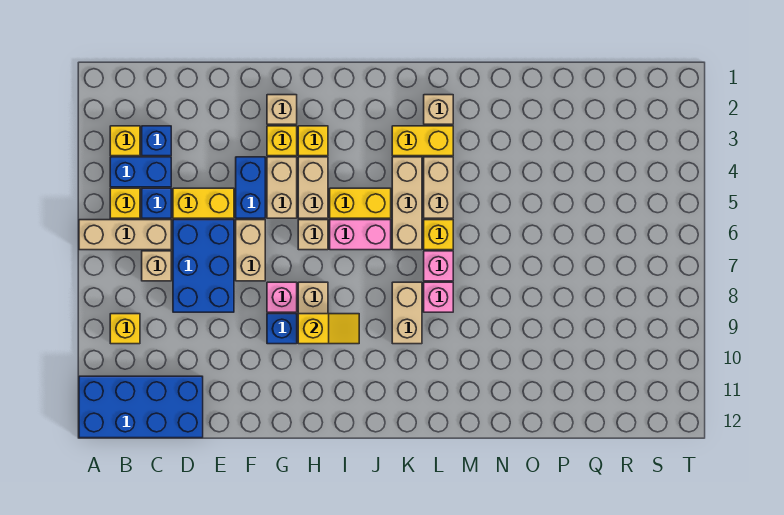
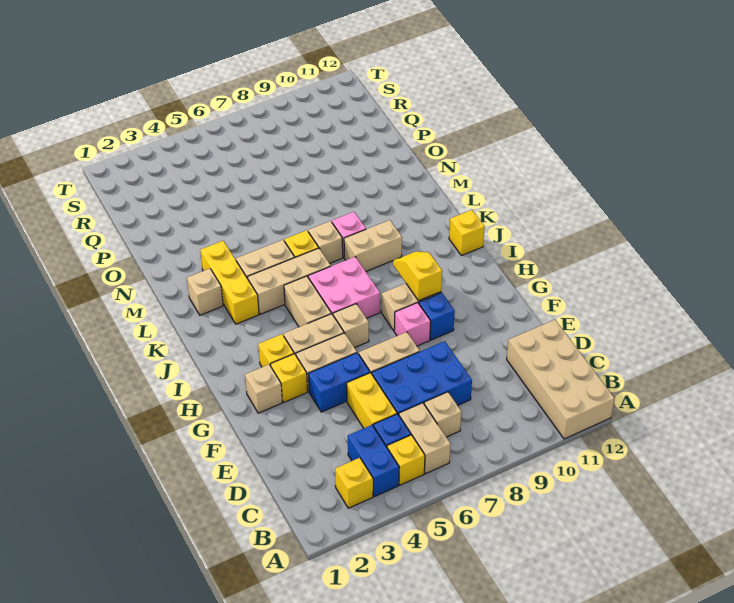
tan brick A6:C6 level 1 -> tan brick B6:C6 level 1
blue brick A11:D12 level 1 -> tan brick A11:D12 level 1
yellow brick B9 level 1 -> yellow brick J12 level 1
blue brick C3 level 1 -> none
yellow brick I5:J5 level 1 -> tan brick I5:J5 level 1
pink brick I6:J6 level 1 -> pink brick I6:J7 level 1
yellow brick K3:L3 level 1 -> yellow brick K3:M3 level 1
pink brick L7 level 1 -> tan brick L7 level 1

